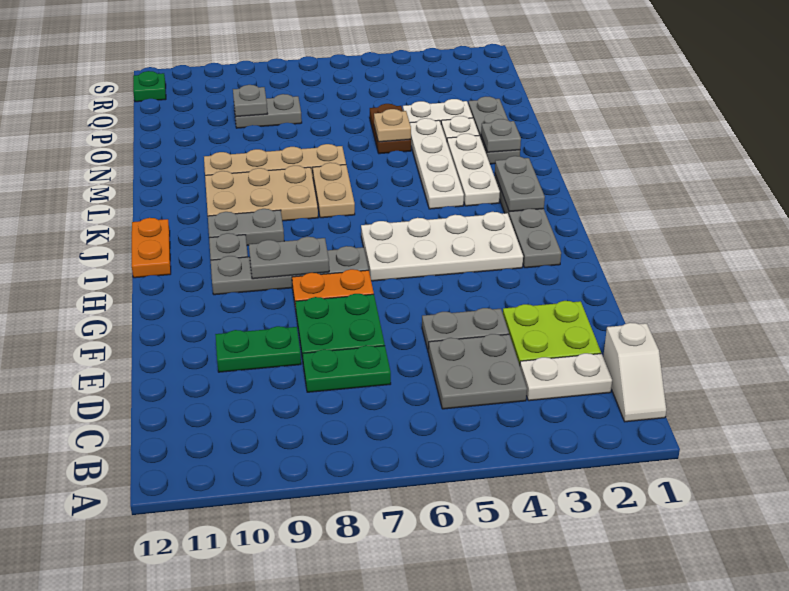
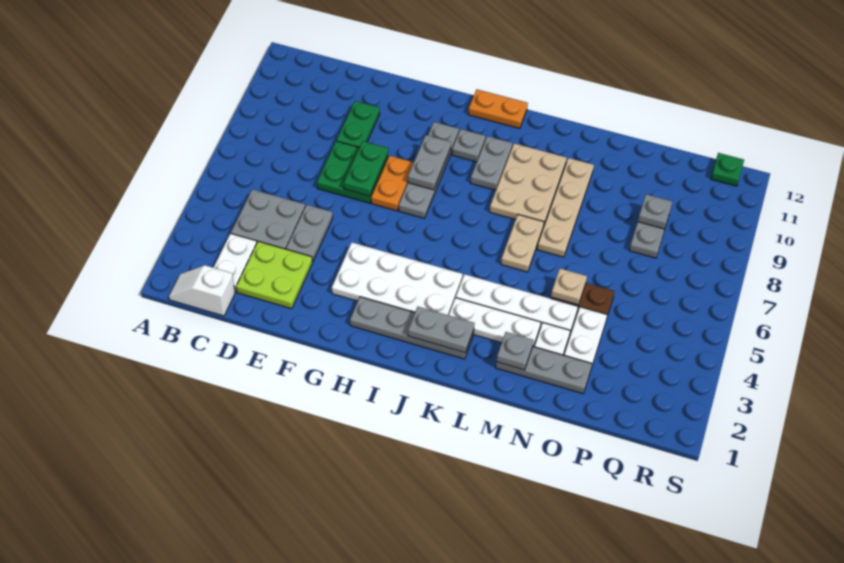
green plate D7:D8 level 1 -> green plate F7:F8 level 2
white plate H3:I6 level 1 -> white plate G3:J4 level 1
tan plate K7:L7 level 1 -> tan plate L6:L7 level 1

